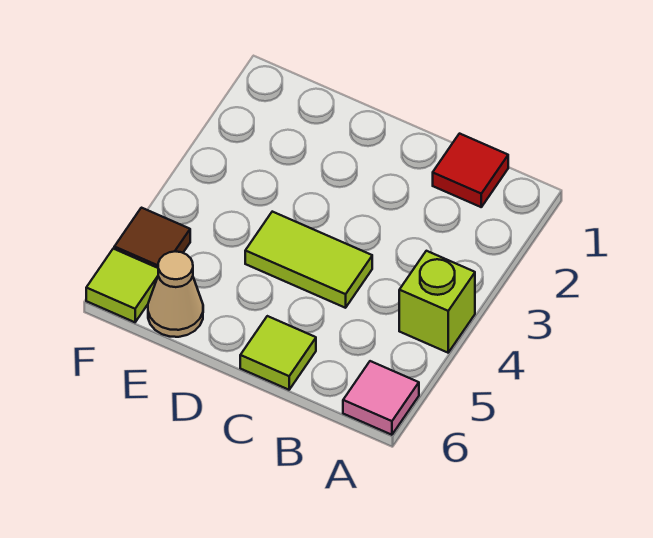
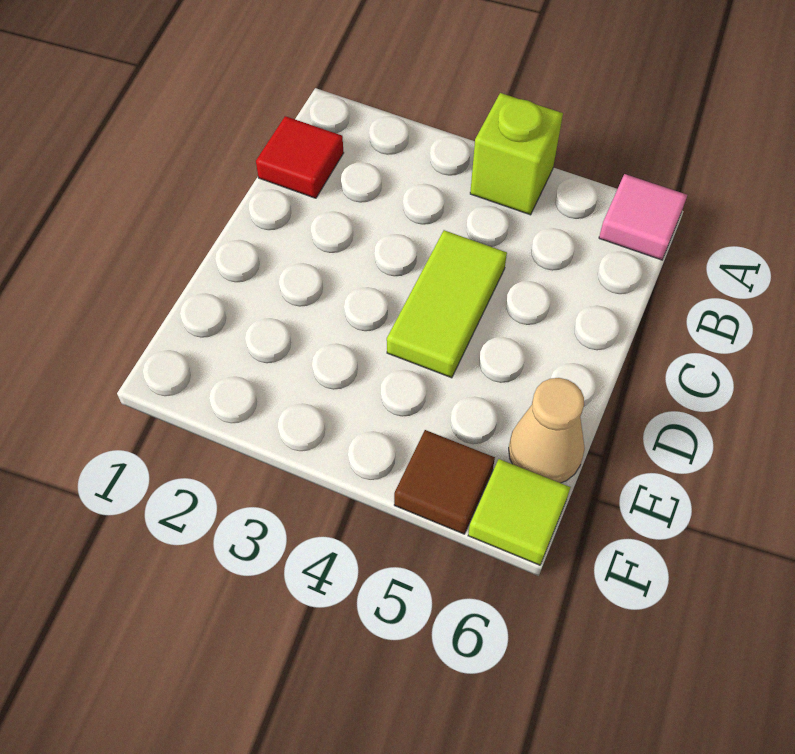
lime tile C6 level 1 -> none

